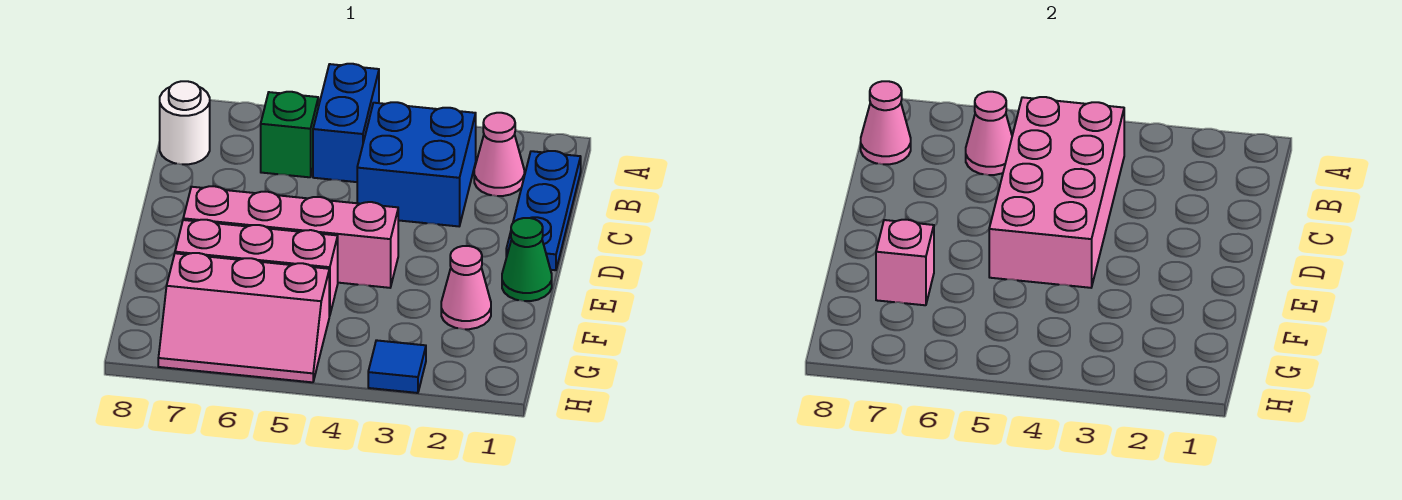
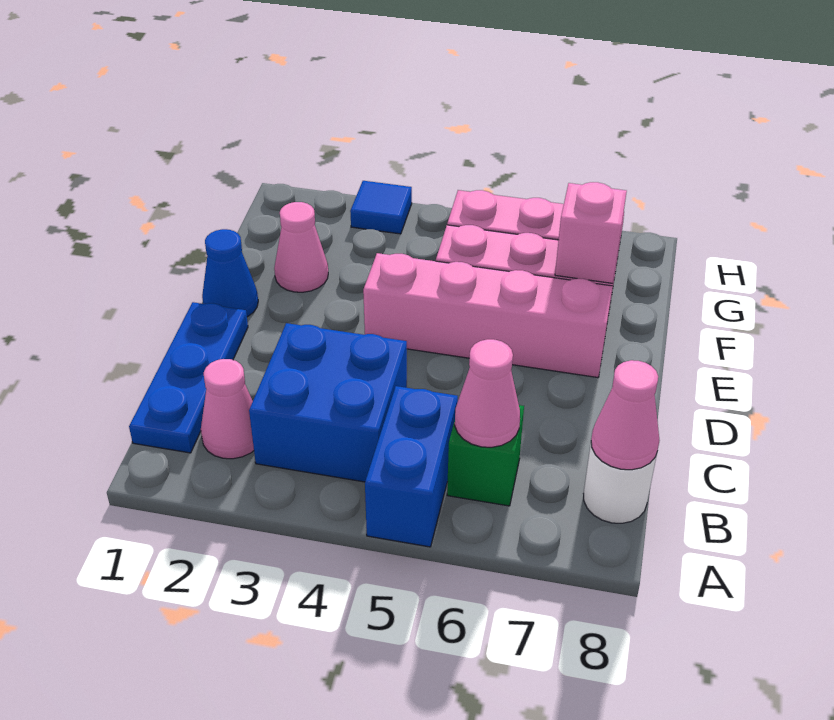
pink brick B4:E5 level 2 -> none
green cone E1 level 1 -> blue cone E1 level 1

